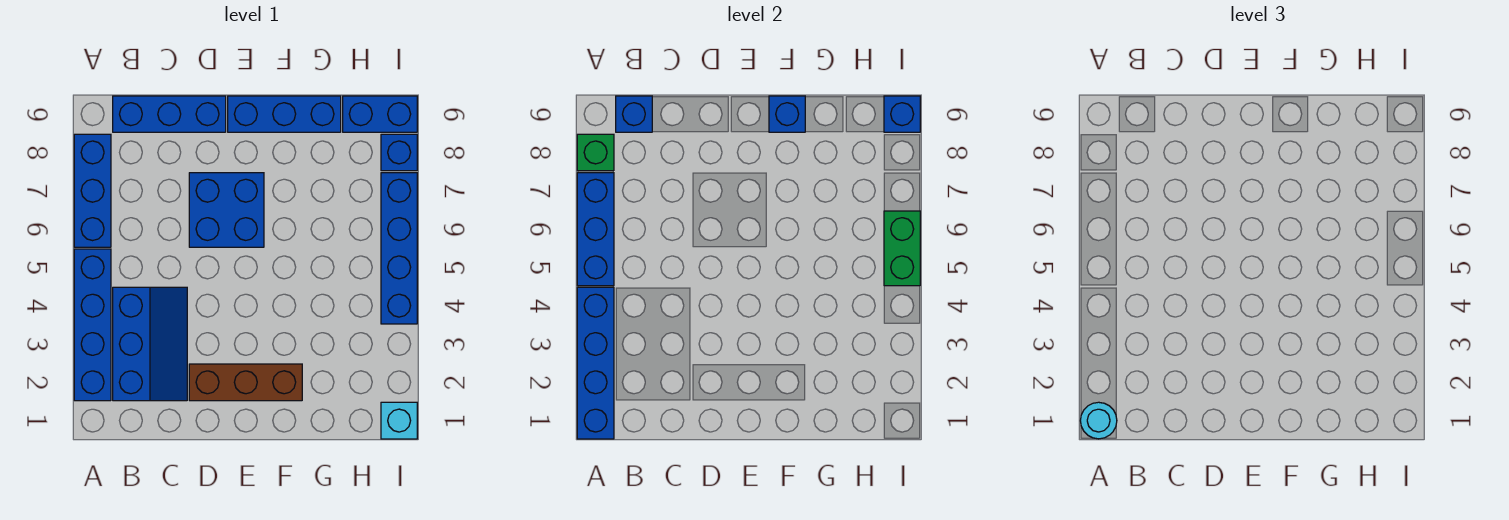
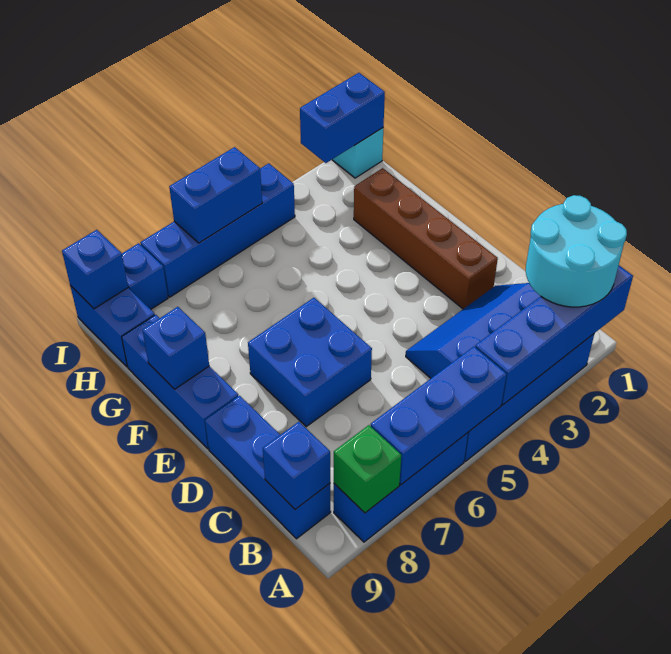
cyan round brick A1 level 3 -> cyan round brick A1:B2 level 3
brown brick D2:F2 level 1 -> brown brick D2:G2 level 1
none -> blue brick I1:I2 level 2
green brick I5:I6 level 2 -> blue brick I5:I6 level 2

